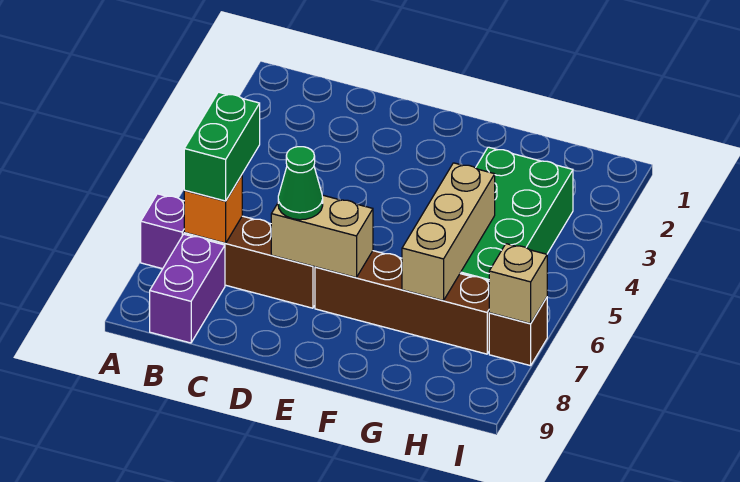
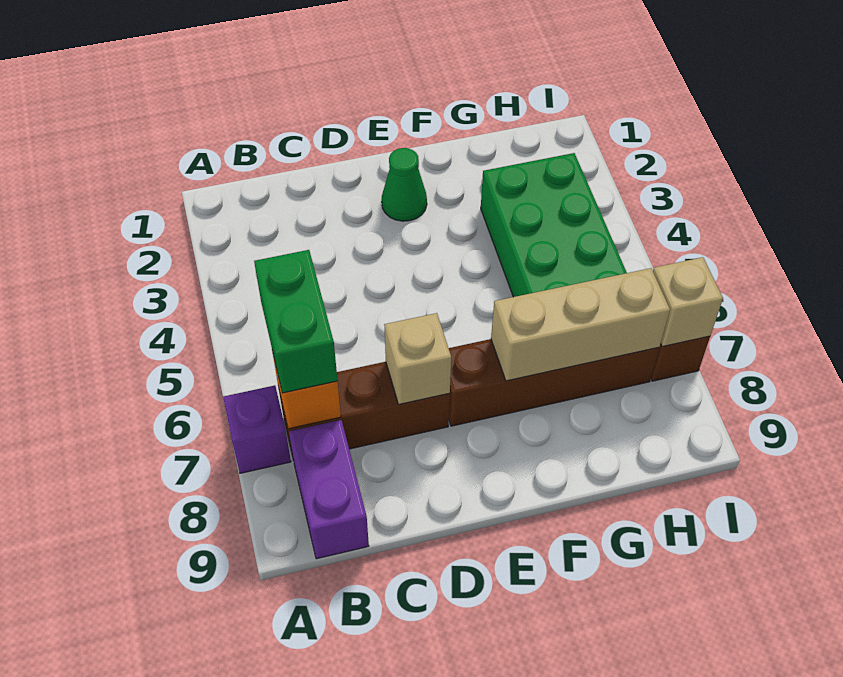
tan brick D7:E7 level 2 -> tan brick D7 level 2
green cone D7 level 3 -> green cone E2 level 1
tan brick G5:G7 level 2 -> tan brick F7:H7 level 2

